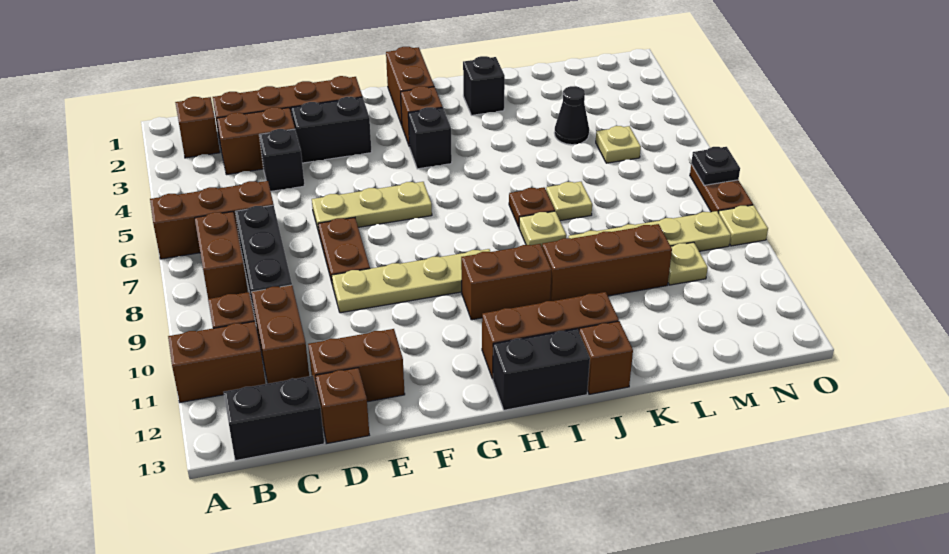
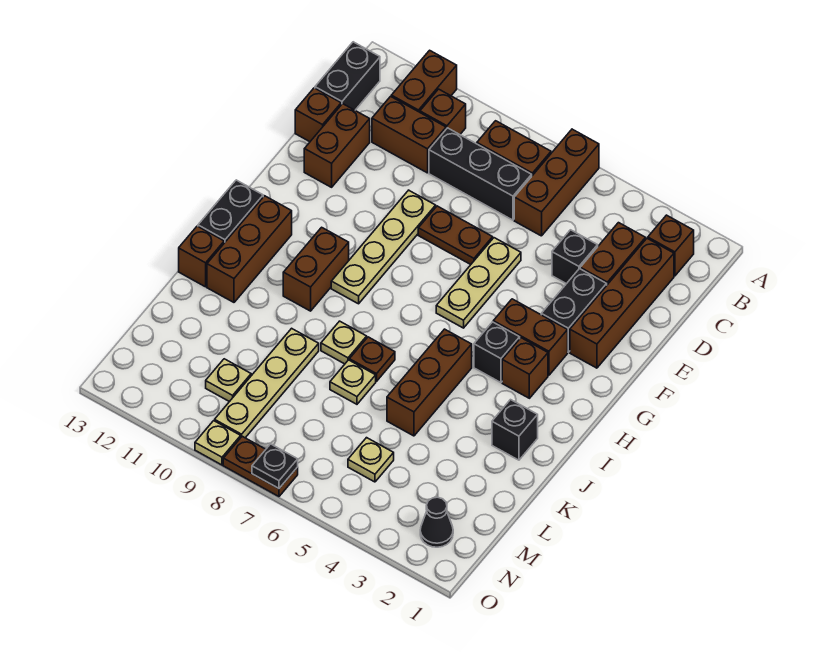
brown brick H1:H2 level 1 -> brown brick G3:G4 level 1
brown brick J10:L10 level 1 -> brown brick I5:K5 level 1
black cone L4 level 1 -> black cone N2 level 1

